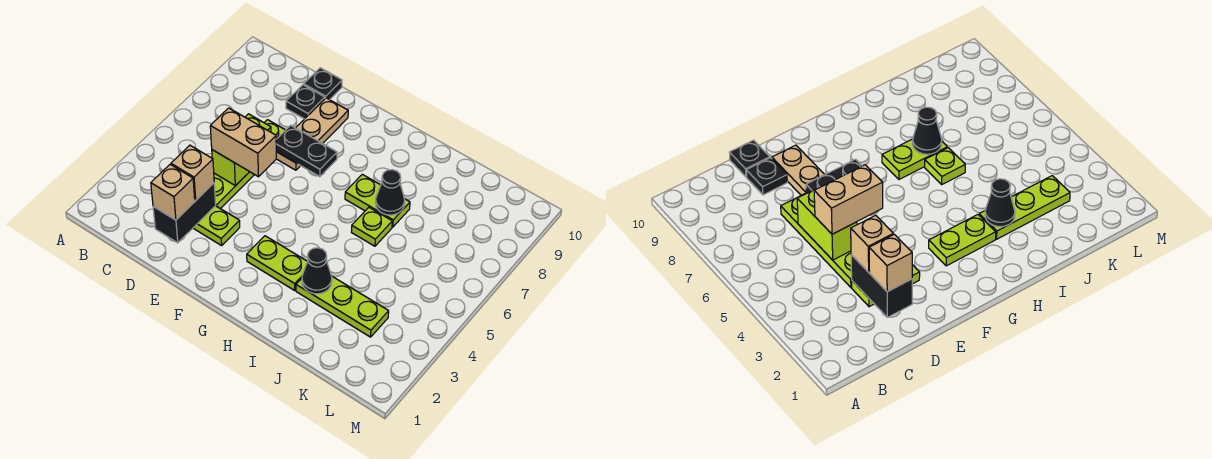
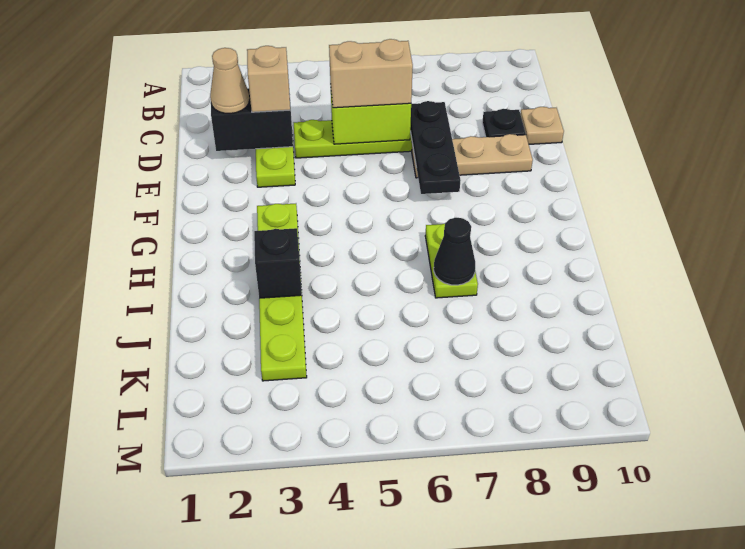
tan brick D2 level 3 -> tan cone D2 level 3
tan brick D5:E5 level 3 -> tan brick D5:D6 level 3
black plate D10 level 1 -> tan plate D10 level 1
black plate E7:F7 level 2 -> black plate D7:F7 level 2
black cone I3 level 2 -> black brick I3 level 2
lime plate I6 level 1 -> none

